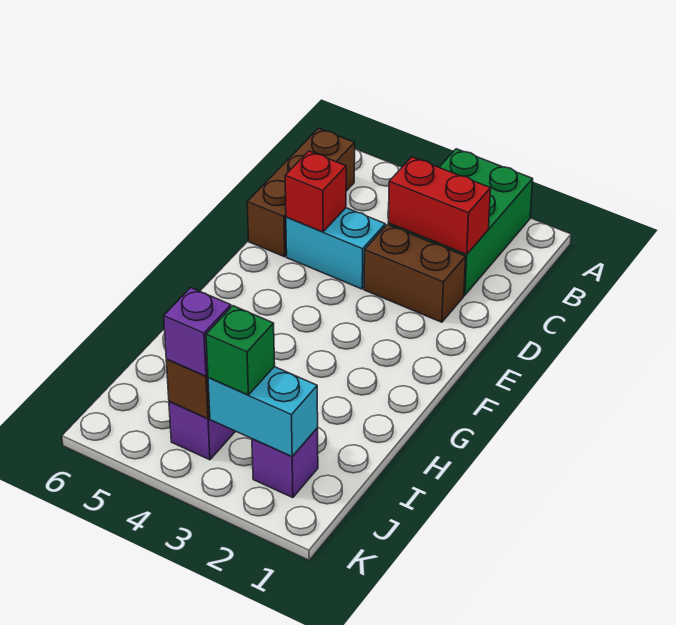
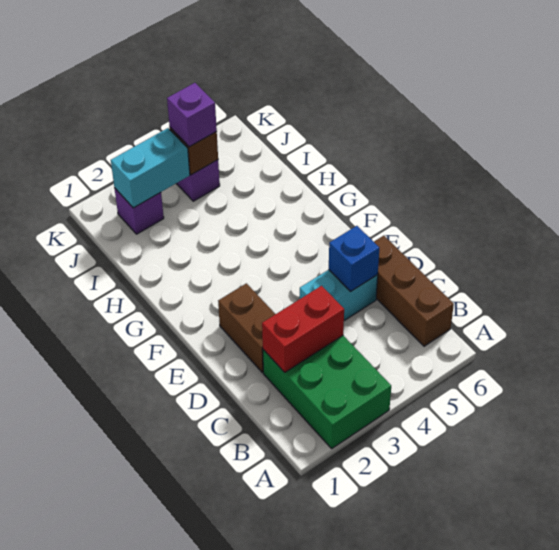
brown brick D2:D3 level 1 -> brown brick D2:E2 level 1
red brick D5 level 2 -> blue brick D5 level 2
green brick J3 level 3 -> none

